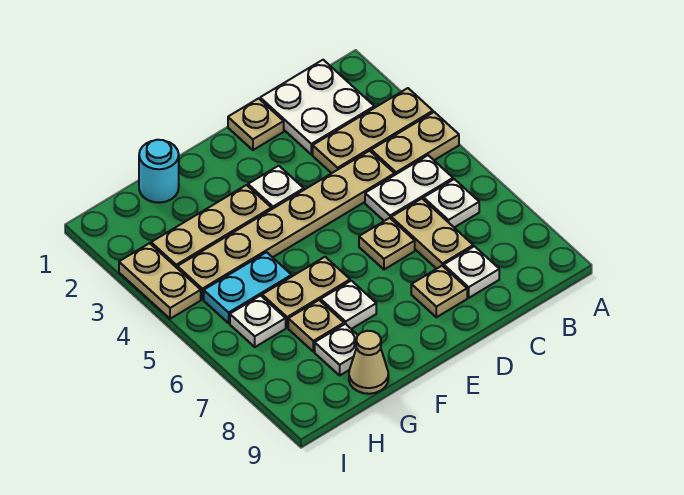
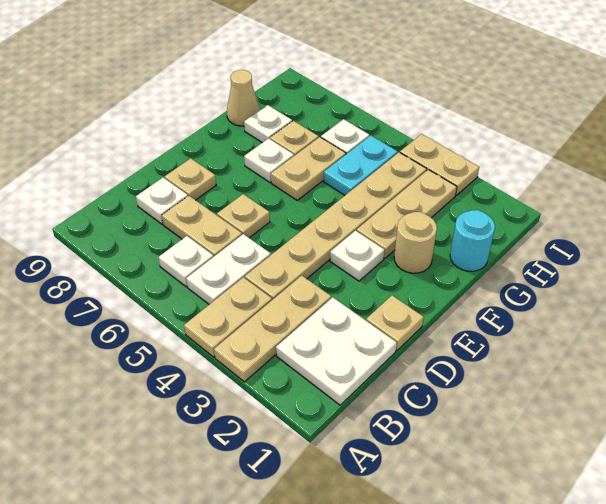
none -> tan round brick F2 level 1

